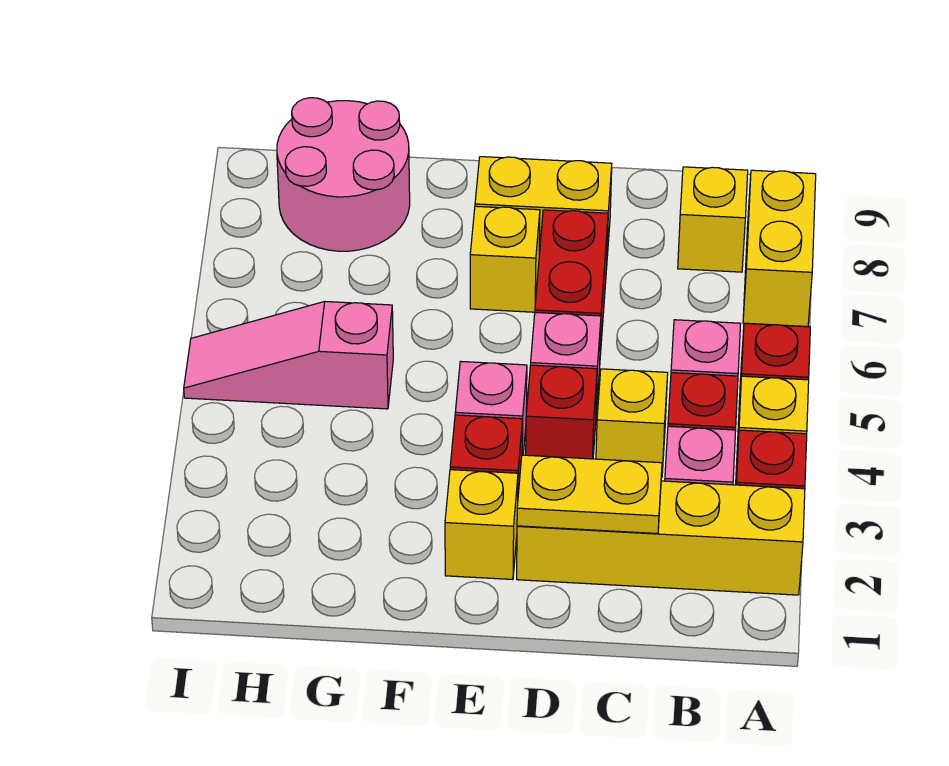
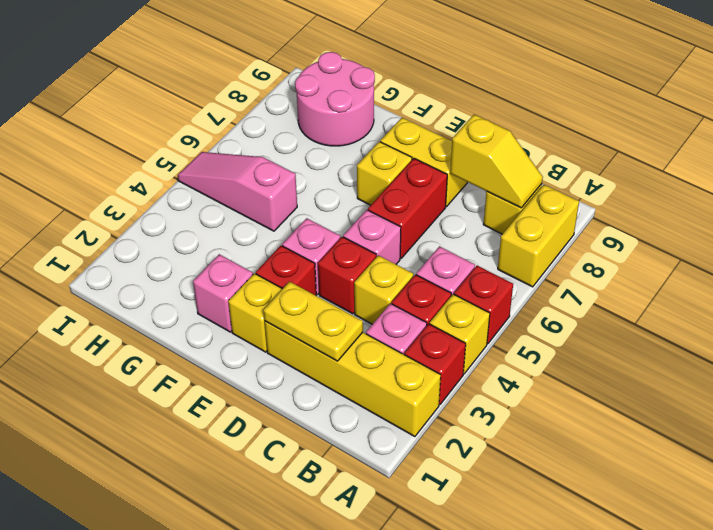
none -> yellow slope B8:C8 level 2 top C
none -> pink brick F2 level 1

